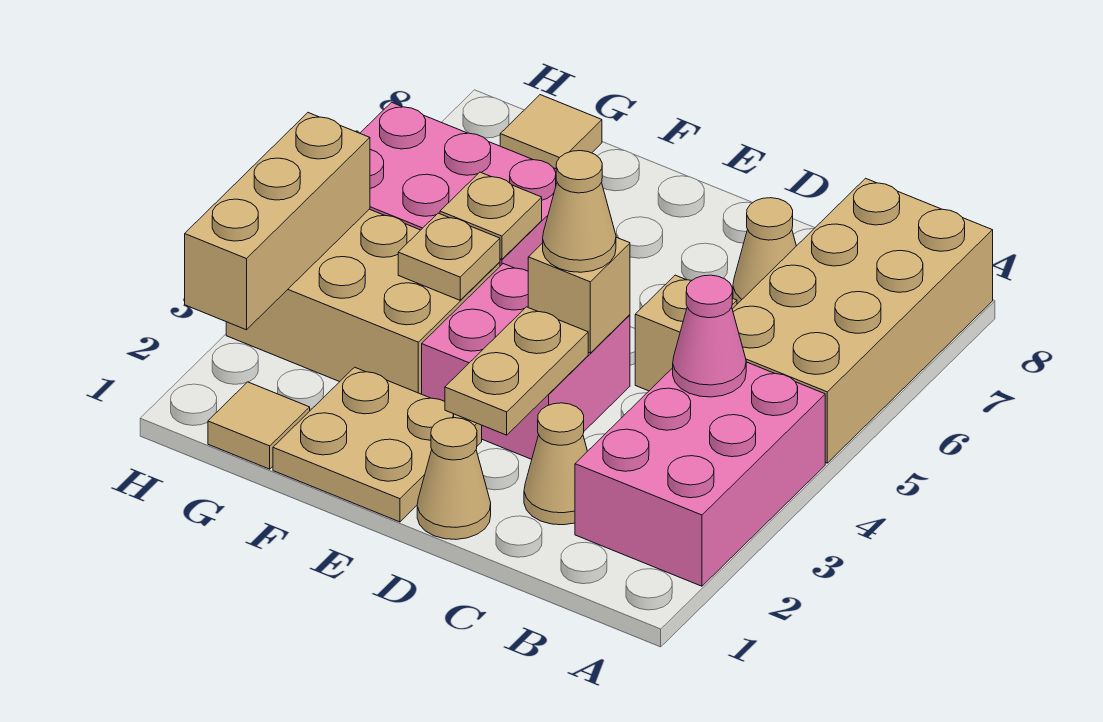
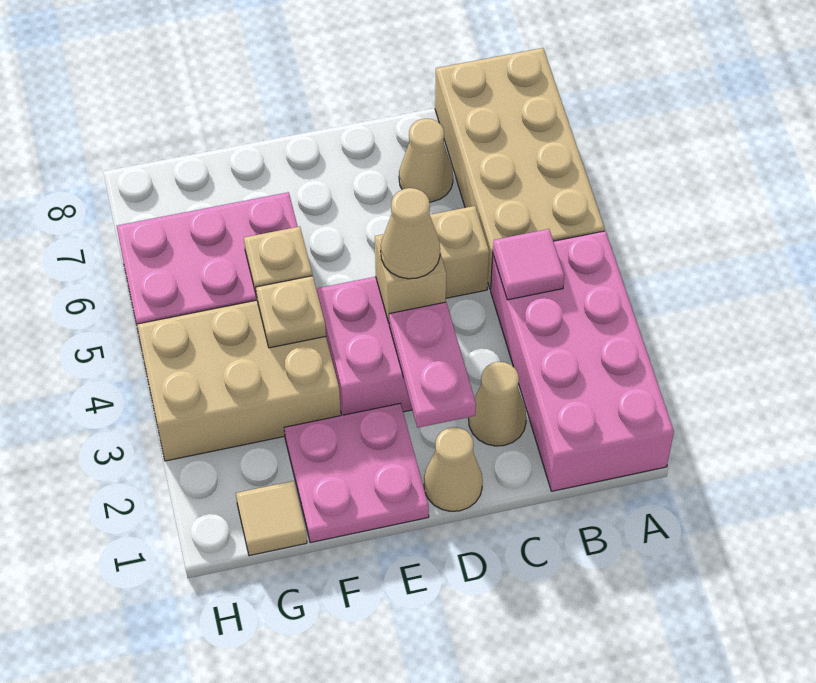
pink brick A2:B4 level 1 -> pink brick A1:B4 level 1
pink cone B4 level 2 -> pink tile B4 level 2
tan plate D2:D3 level 2 -> pink plate D2:D3 level 2
tan plate E1:F2 level 1 -> pink plate E1:F2 level 1
tan tile G8 level 1 -> none
tan brick H2:H4 level 2 -> none

